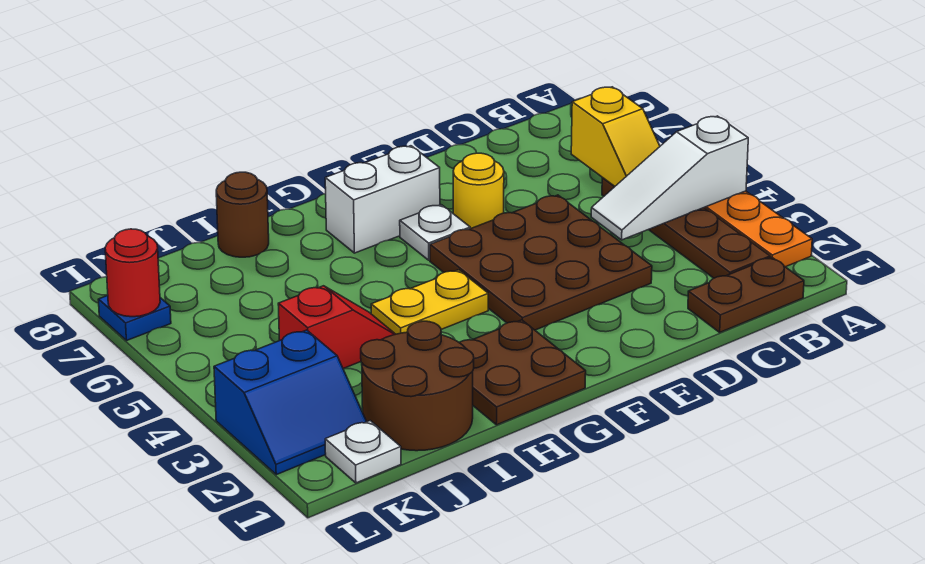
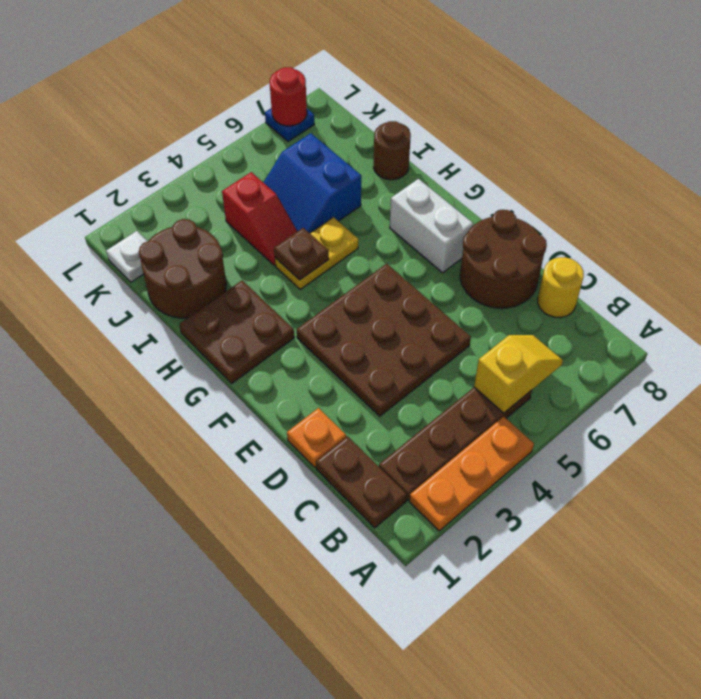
white slope A4:C4 level 2 top A -> none
yellow slope B5:B6 level 2 top 6 -> yellow slope B5:B6 level 2 top 5
none -> orange plate D1 level 1
none -> brown round brick D7:E8 level 1
yellow round brick E6 level 1 -> yellow round brick C8 level 1
white plate F6 level 1 -> none
yellow plate G4:H4 level 1 -> yellow plate H4:H5 level 1
none -> brown plate H4 level 2
blue slope K2:L3 level 1 top 3 -> blue slope I5:J6 level 1 top 6

